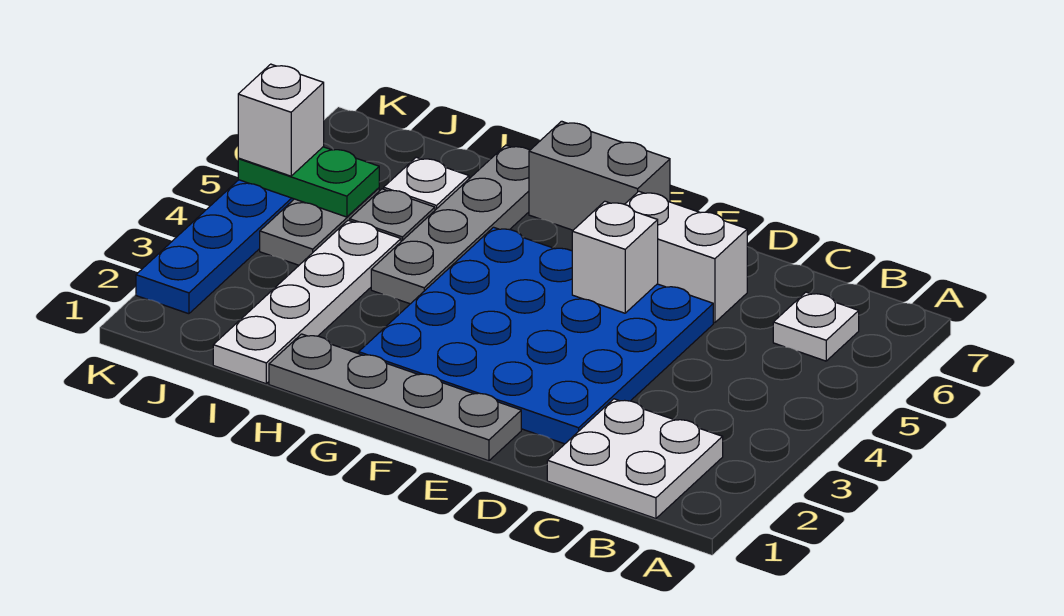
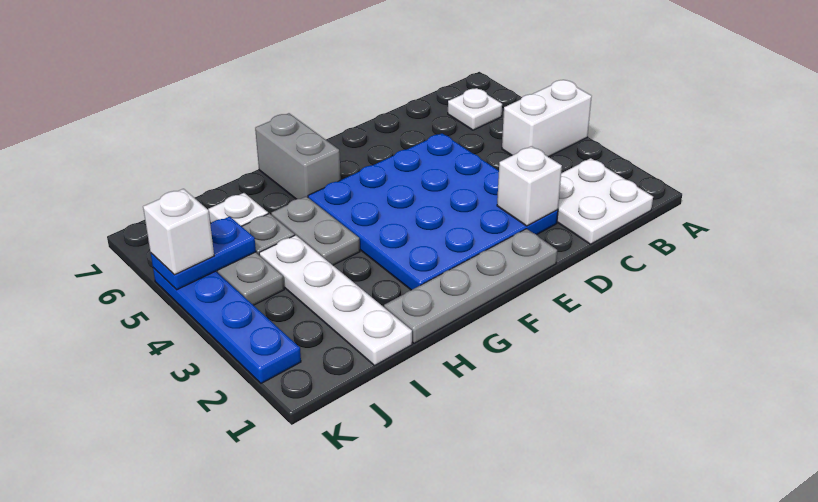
white brick D6:E6 level 1 -> white brick A4:B4 level 1
white brick E5 level 2 -> white brick D2 level 2
grey brick F7:G7 level 1 -> grey brick G6:G7 level 1
grey plate H4:H7 level 1 -> grey plate H4:H5 level 1
green plate J5:K5 level 2 -> blue plate J5:K5 level 2

